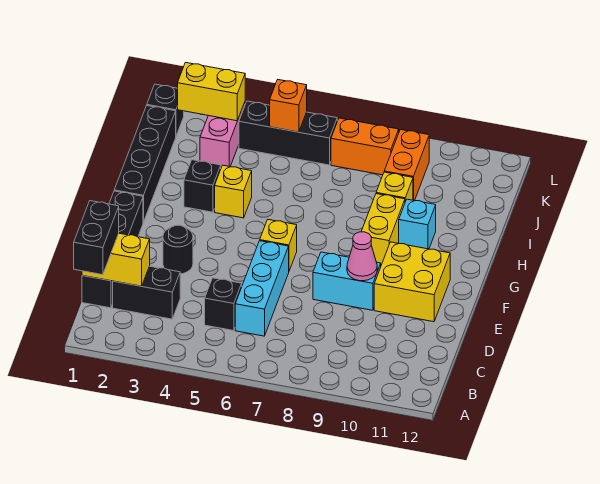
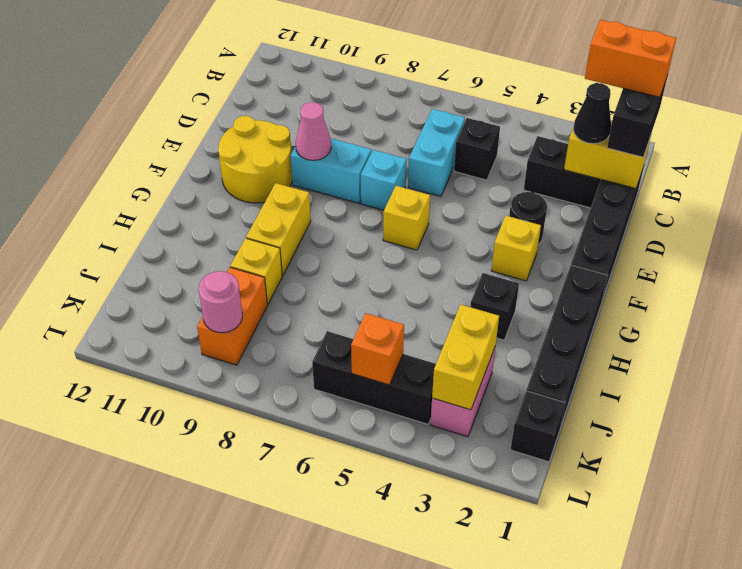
none -> black cone C2 level 3
cyan brick C6:E6 level 1 -> cyan brick C6:D6 level 1
yellow brick E10:F11 level 1 -> yellow round brick E10:F11 level 1
yellow brick H4 level 1 -> yellow brick F3 level 1
cyan brick H10 level 1 -> cyan brick E7 level 1
yellow brick K2:K3 level 2 -> yellow brick J3:K3 level 2
orange brick K7:K8 level 1 -> orange brick B1:B2 level 4
none -> pink round brick K9 level 2

